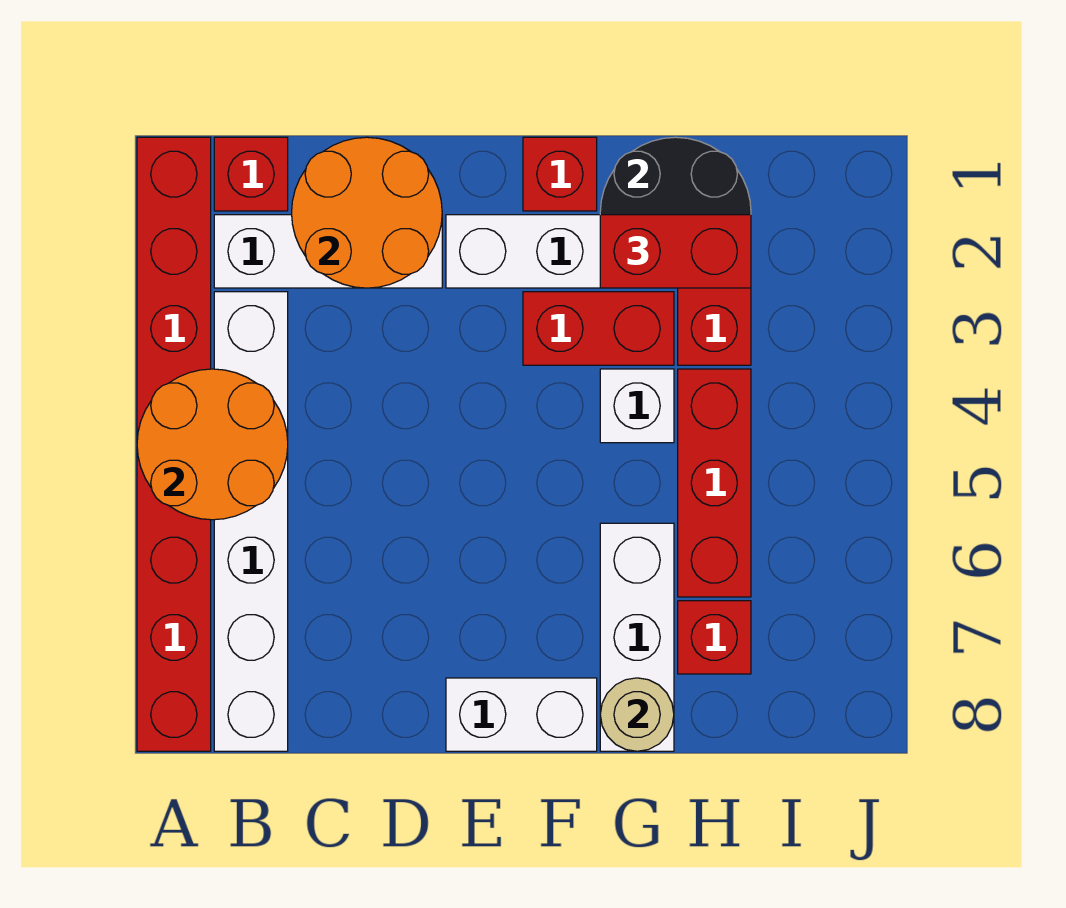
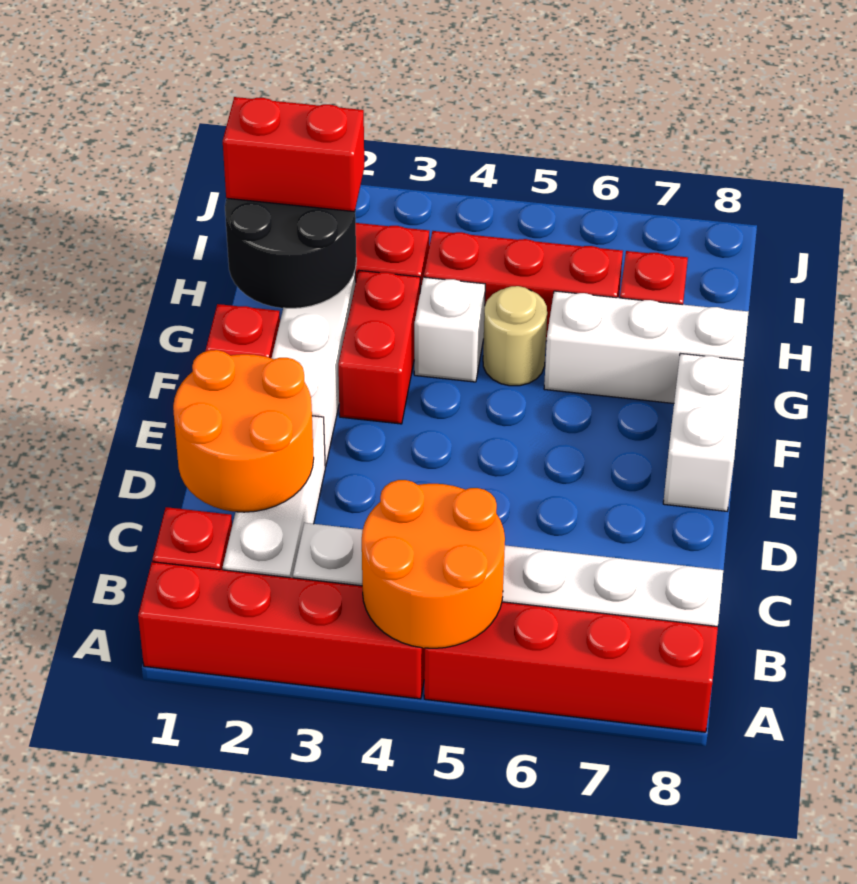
red brick G2:H2 level 3 -> red brick H1:H2 level 3
tan round brick G8 level 2 -> tan round brick G5 level 1

